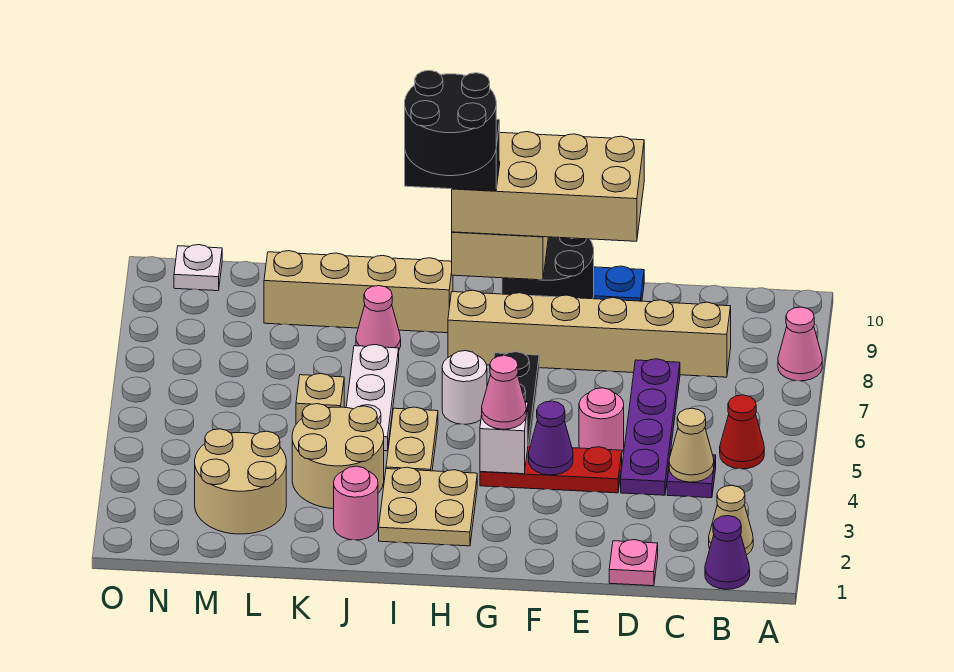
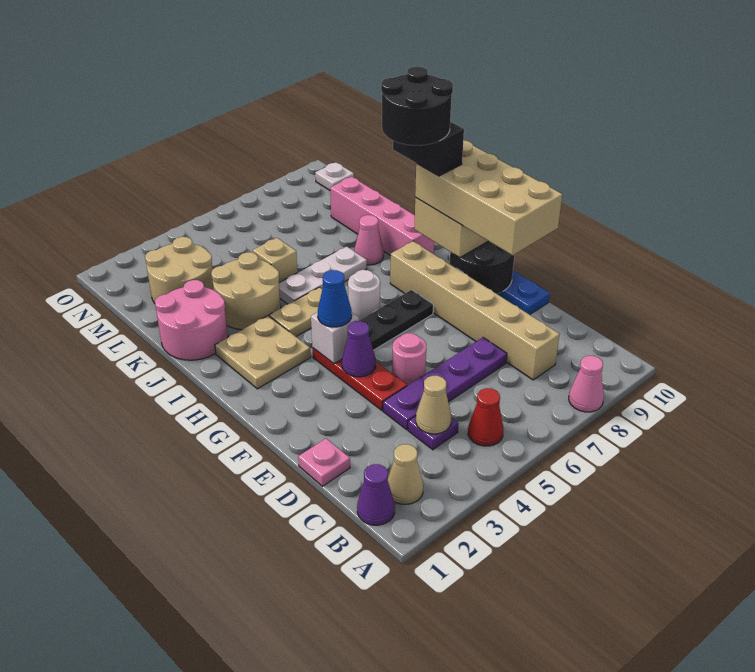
pink cone G4 level 3 -> blue cone G4 level 3
tan brick I9:L9 level 1 -> pink brick I9:L9 level 1
pink round brick J2 level 1 -> pink round brick J1:K2 level 1

